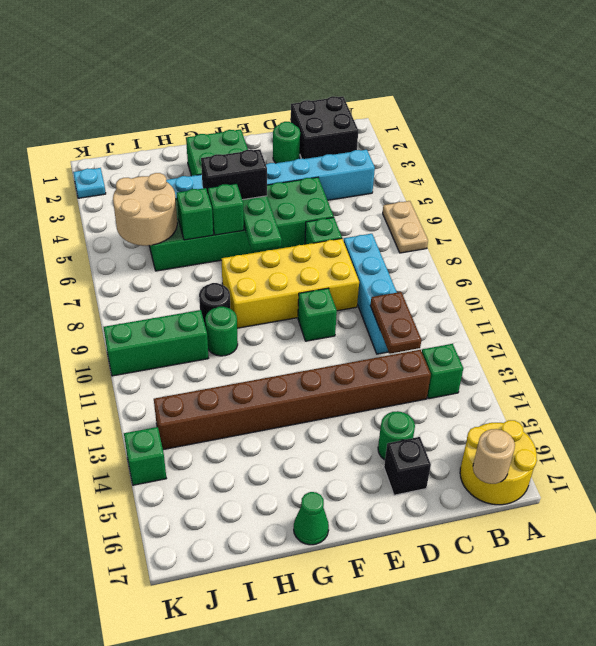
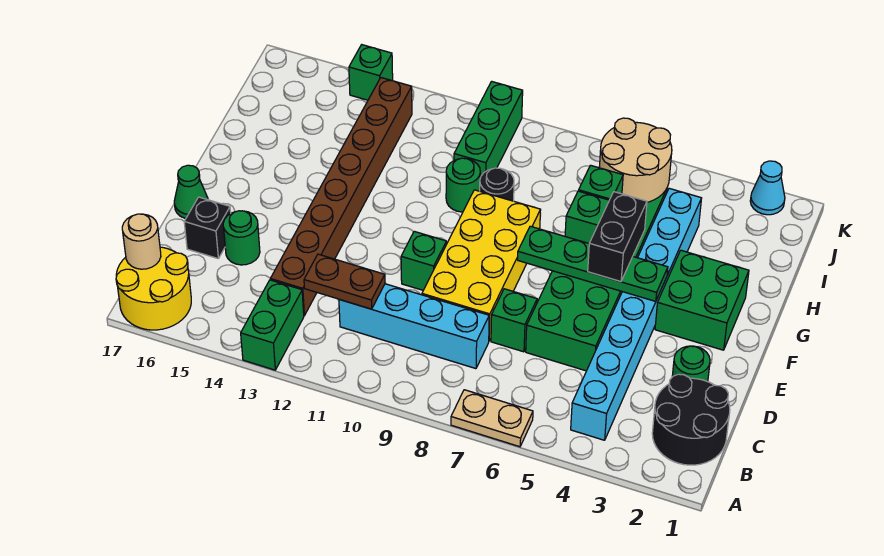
black brick B1:C2 level 1 -> black round brick B1:C2 level 1
green brick B13 level 1 -> green brick A13:B13 level 1
green cone G17 level 1 -> green cone E17 level 1
cyan plate K2 level 1 -> cyan cone K2 level 1

